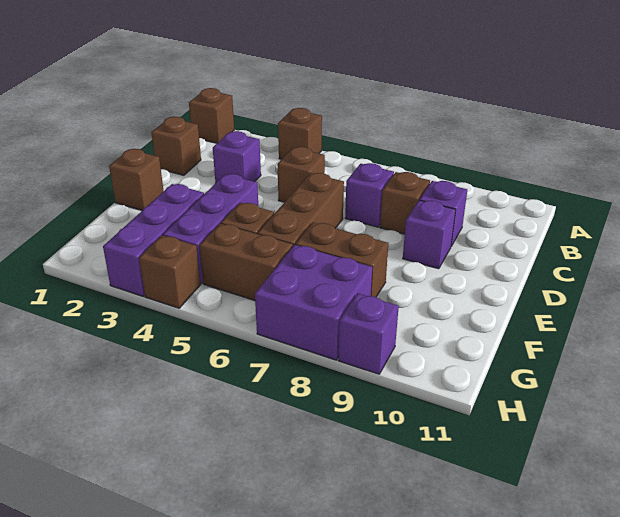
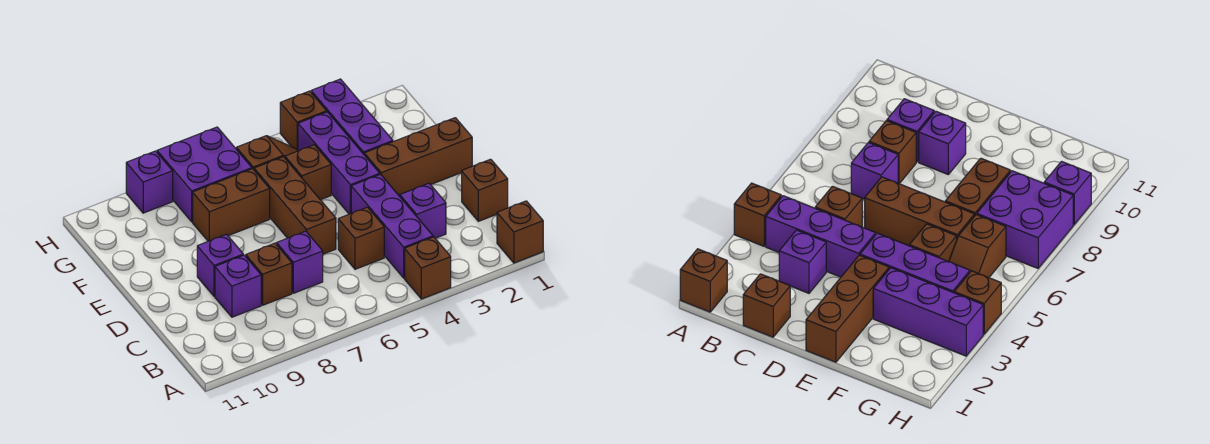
none -> purple brick B4:D4 level 1
brown brick E1 level 1 -> brown brick E1:E3 level 1
brown brick G5:G6 level 1 -> brown slope G5:G6 level 1 top 6

